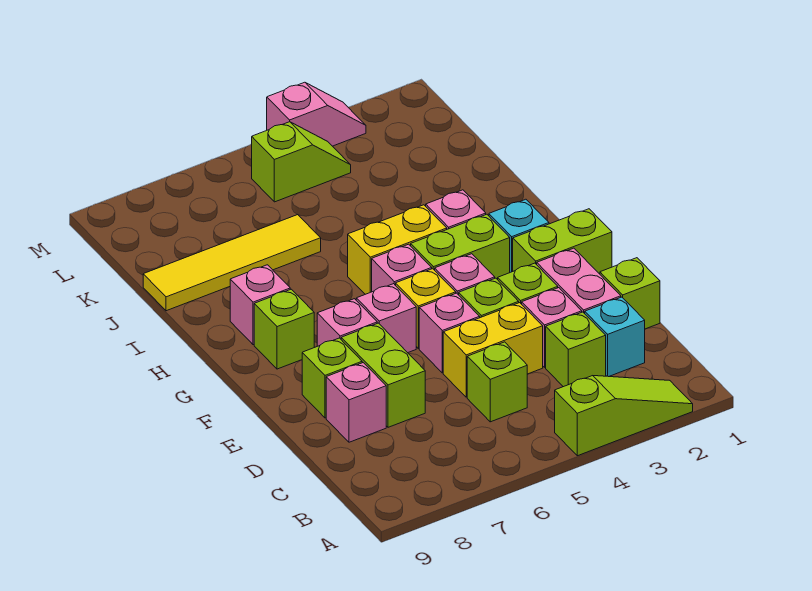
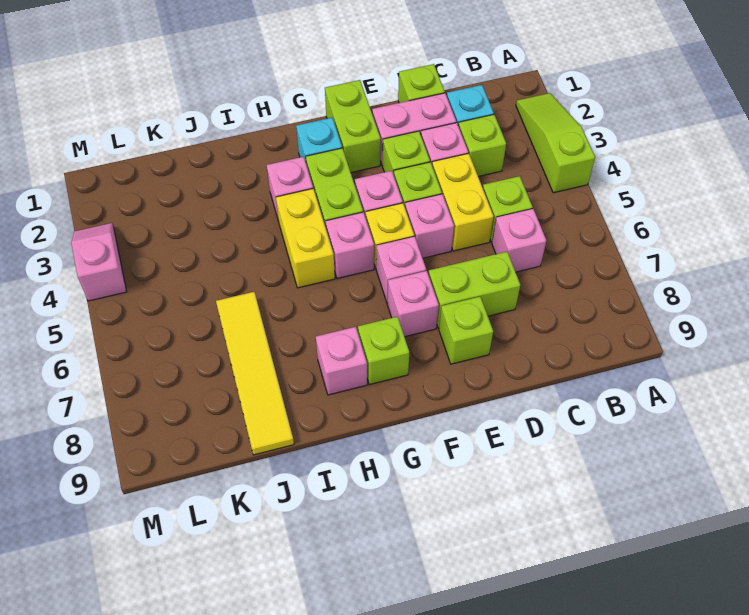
pink brick D8 level 1 -> pink brick C6 level 1
lime slope L4:L5 level 1 top 5 -> none

